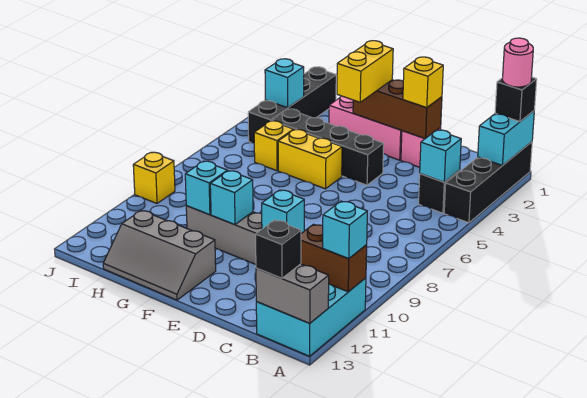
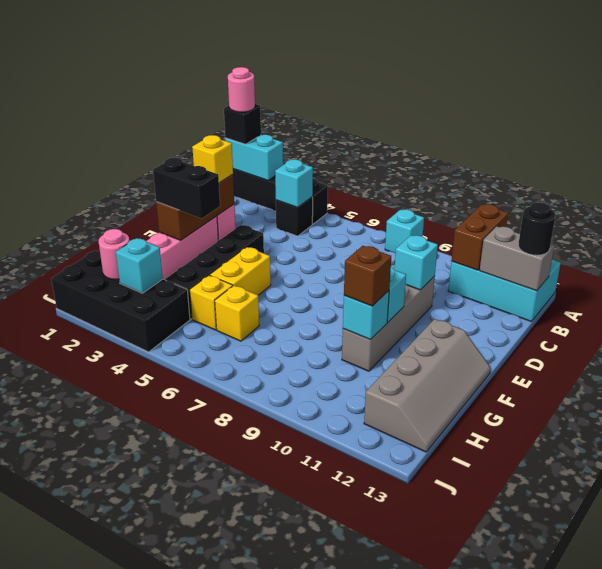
cyan brick A11 level 3 -> cyan brick A8 level 1
grey brick A13:B13 level 2 -> grey brick B12:B13 level 2
black brick B13 level 3 -> black round brick B13 level 3
yellow brick F2:F3 level 3 -> black brick F2:F3 level 3
grey slope F12:H13 level 1 top 12 -> grey slope F12:I13 level 1 top 12
none -> brown brick G10 level 3
black brick I1:I4 level 1 -> black brick I1:J4 level 1
none -> pink round brick I2 level 2
yellow brick J9 level 1 -> yellow brick H6 level 1

